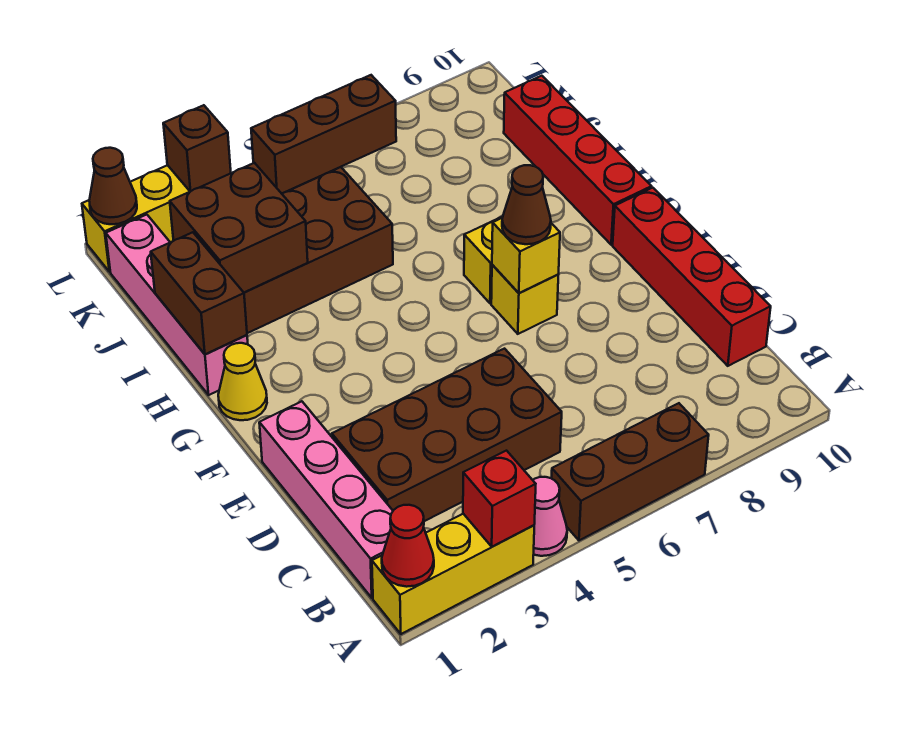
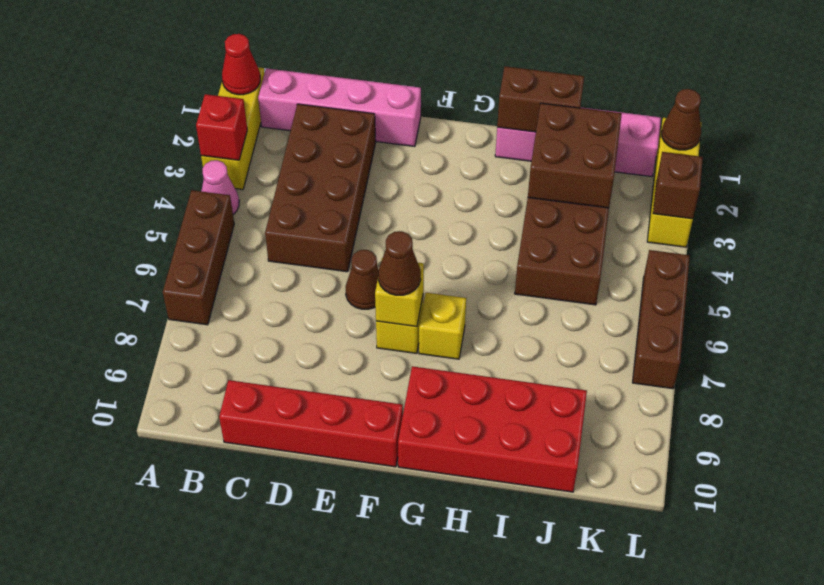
none -> brown cone E6 level 1
yellow cone G1 level 1 -> none
red brick G10:J10 level 1 -> red brick G9:J10 level 1

